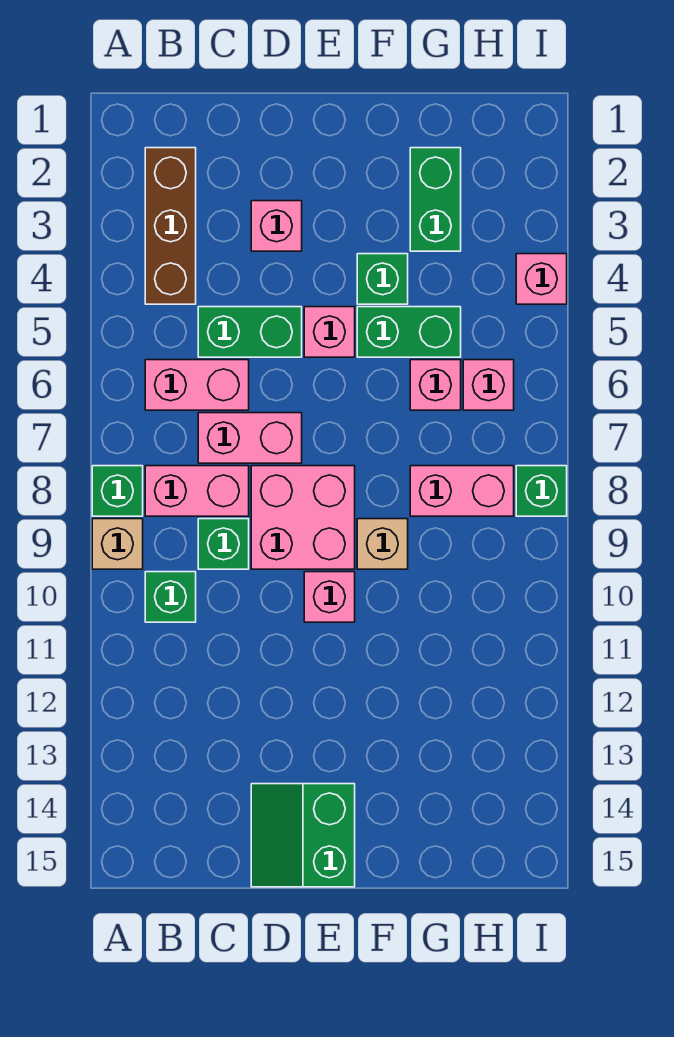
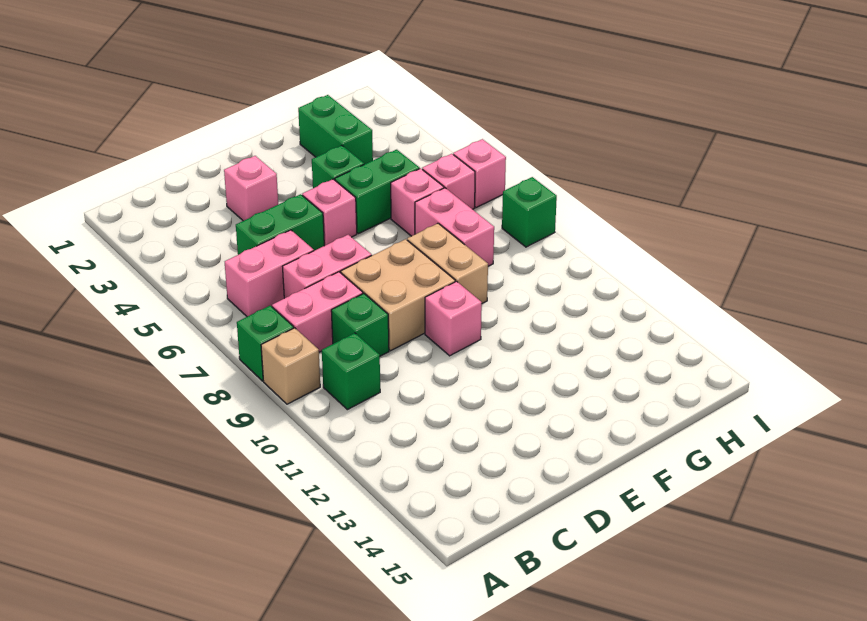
brown brick B2:B4 level 1 -> none
pink brick D8:E9 level 1 -> tan brick D8:E9 level 1
green slope D14:E15 level 1 top E -> none
tan brick F9 level 1 -> tan brick F8:F9 level 1
pink brick G8:H8 level 1 -> pink brick G7:G8 level 1
pink brick I4 level 1 -> pink brick I6 level 1

